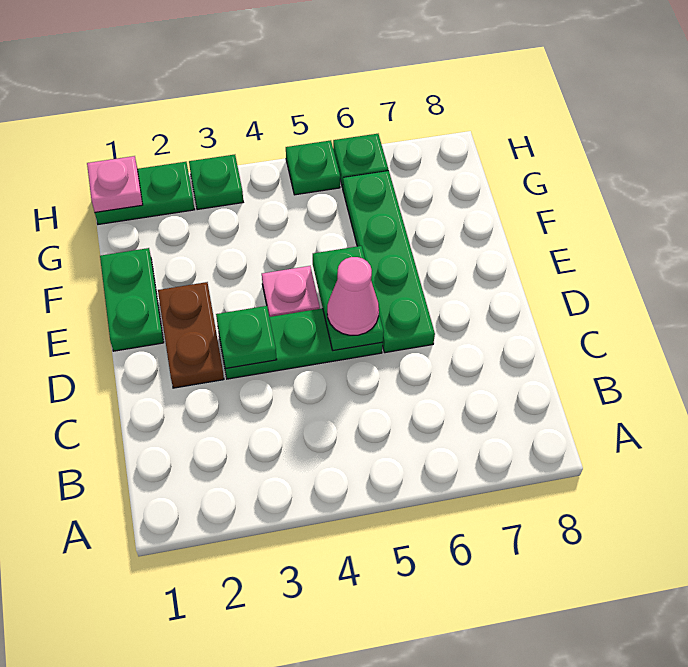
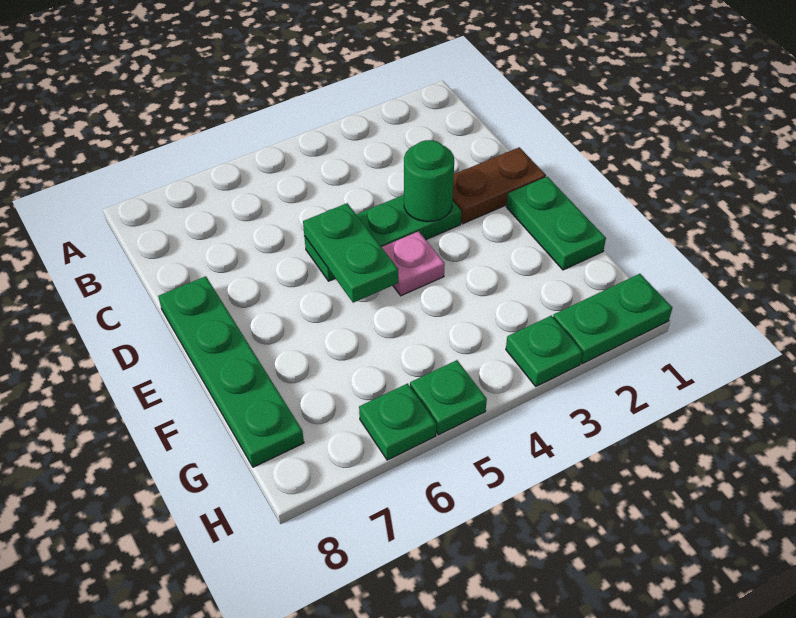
brown plate D2:E2 level 1 -> brown plate D1:D2 level 1
green plate D3 level 2 -> green round brick D3 level 2
pink cone D5 level 3 -> none
green plate D6:G6 level 1 -> green plate D8:G8 level 1
pink plate H1 level 2 -> none

